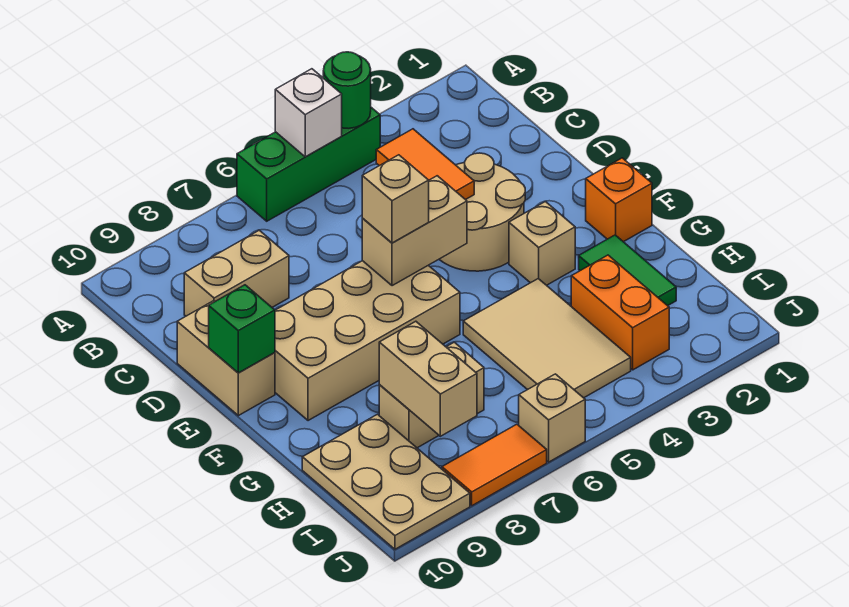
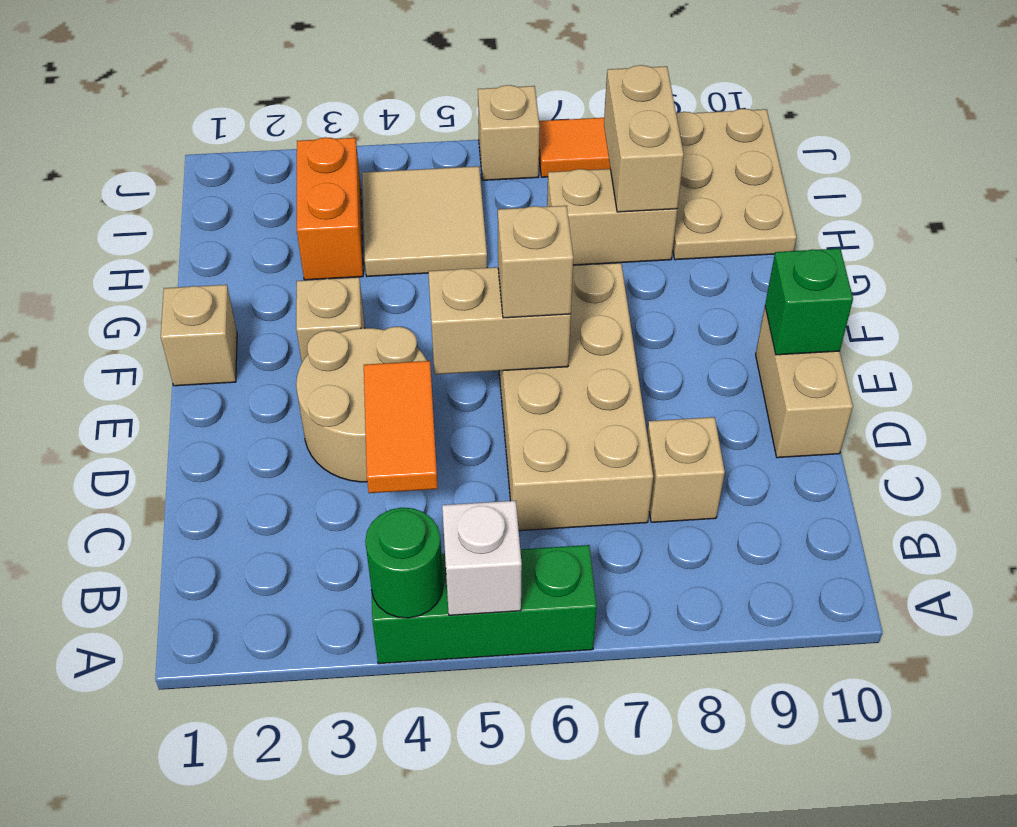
tan brick C8:C9 level 1 -> tan brick C8 level 1
tan brick E6:F9 level 1 -> tan brick C6:F7 level 1
orange brick F1 level 1 -> tan brick F1 level 1
green tile G2:H2 level 1 -> none
tan tile G4:I5 level 1 -> tan tile H4:I5 level 1

